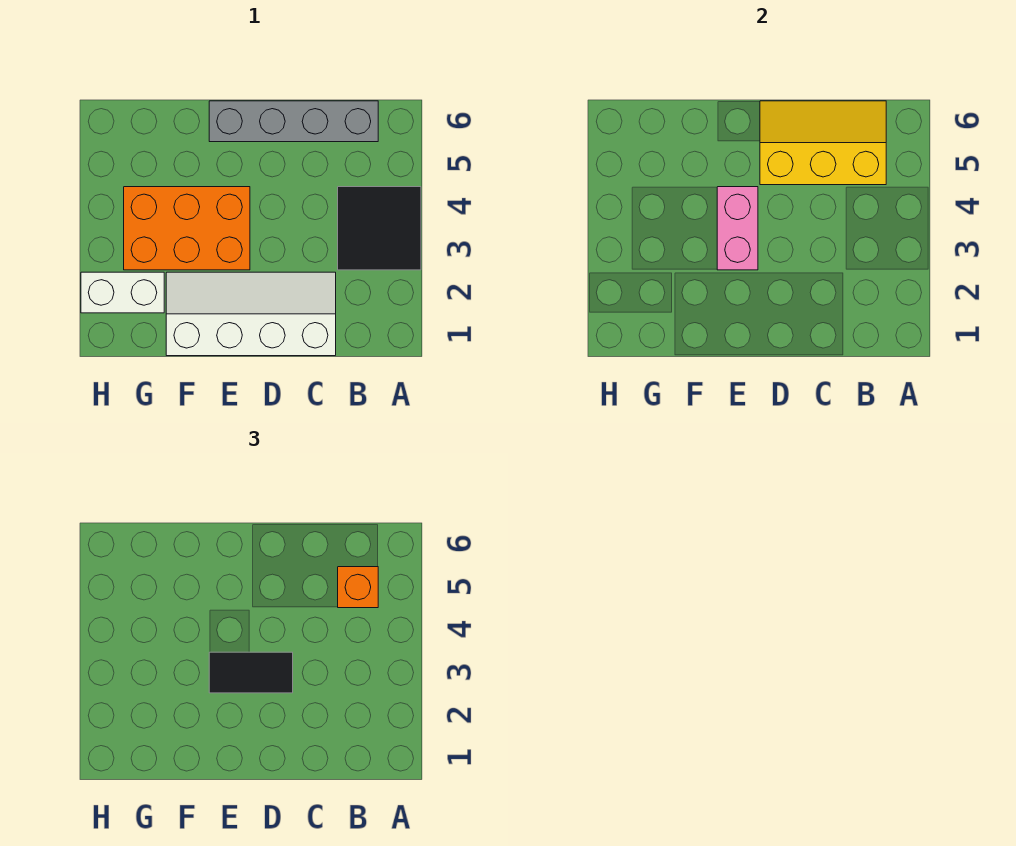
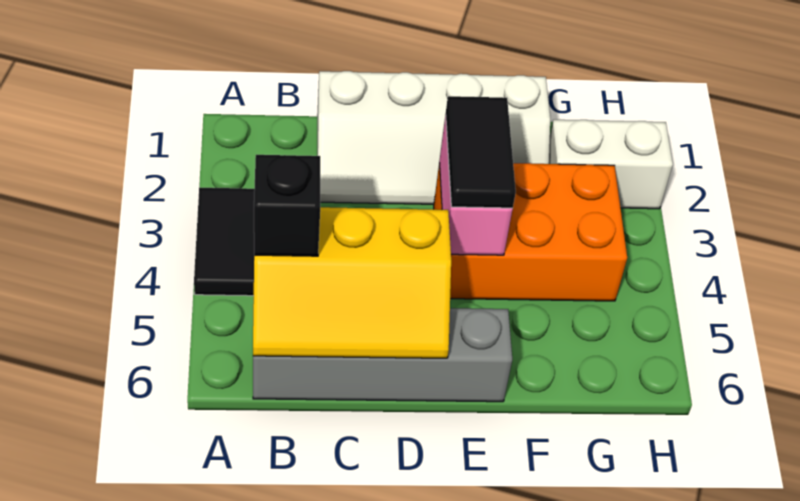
orange brick B5 level 3 -> black brick B5 level 3
black tile D3:E3 level 3 -> black tile E3:E4 level 3

